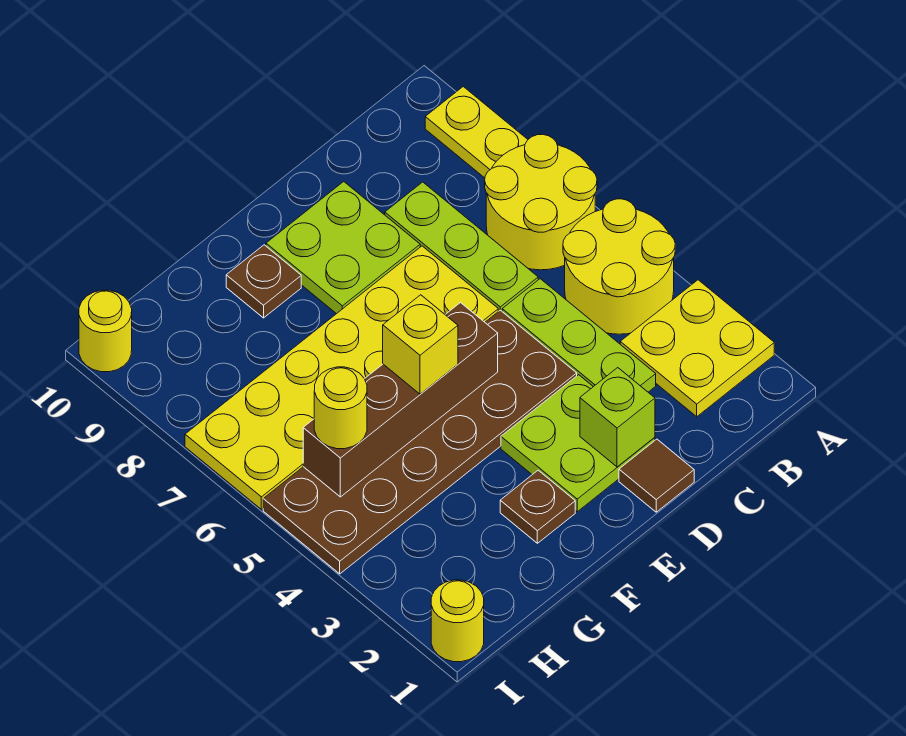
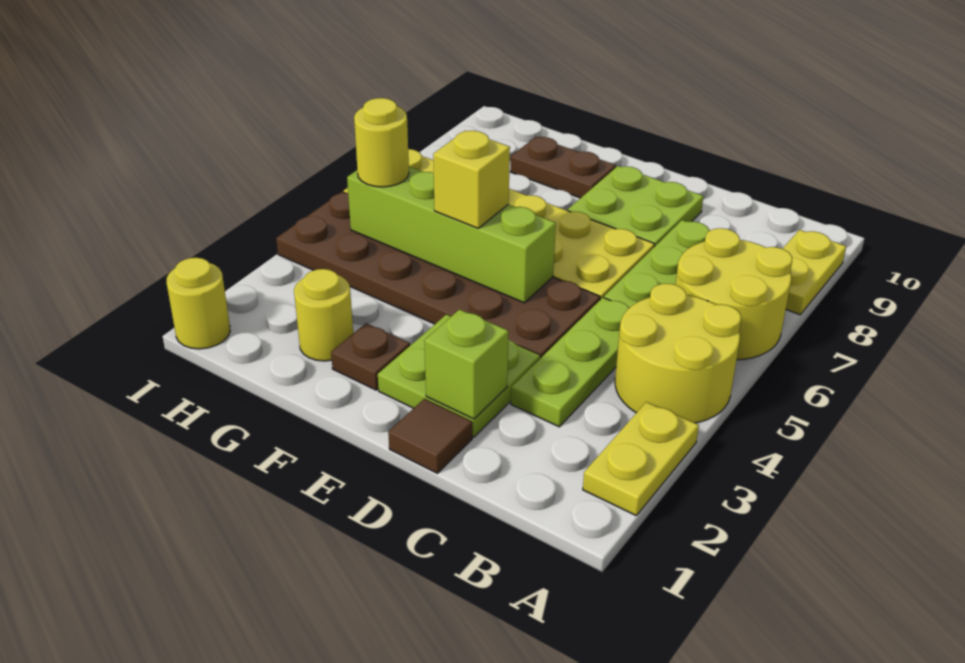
yellow plate A2:B3 level 1 -> yellow plate A2:A3 level 1
brown brick E5:H5 level 2 -> lime brick E5:H5 level 2
brown plate F9 level 1 -> brown plate F9:G9 level 1
yellow round brick I10 level 1 -> yellow round brick G2 level 1

